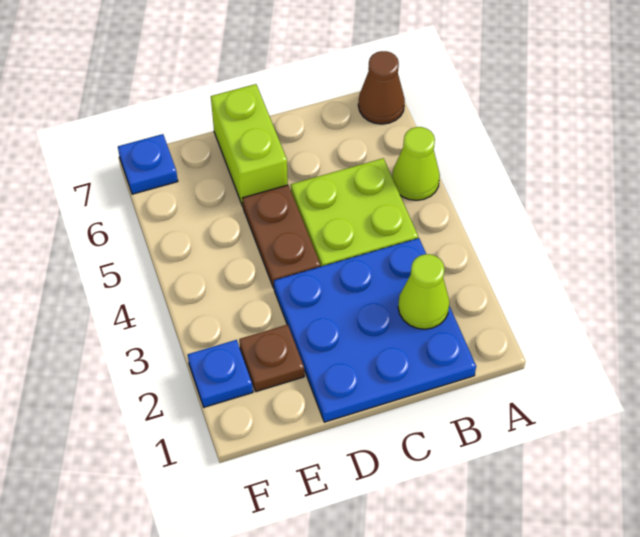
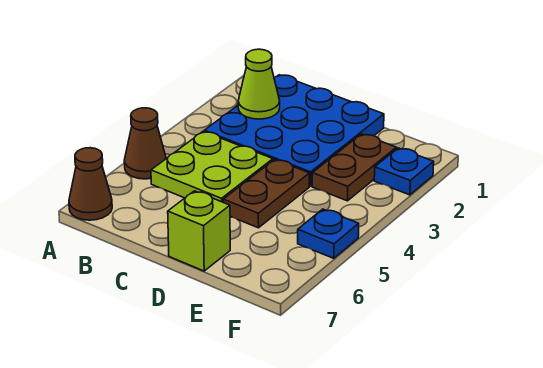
lime cone A5 level 1 -> brown cone A5 level 1
lime brick D6:D7 level 1 -> lime brick D7 level 1
brown plate E2 level 1 -> brown plate E2:E3 level 1
blue plate F7 level 1 -> blue plate F5 level 1

